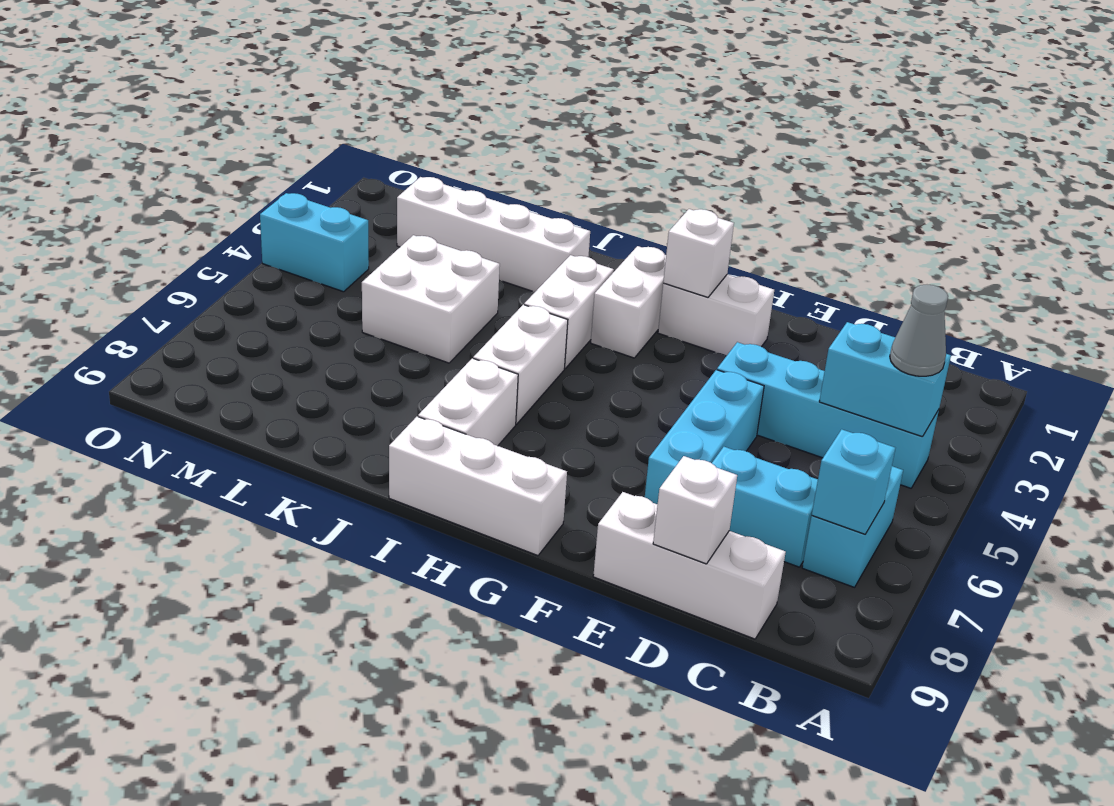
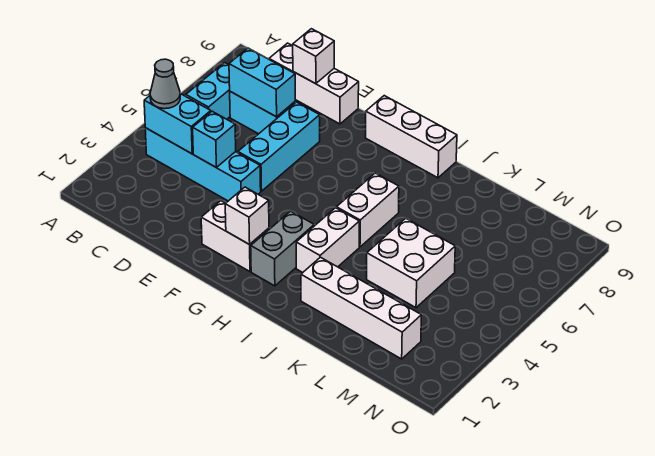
cyan brick B7 level 2 -> cyan brick D4 level 2
white brick H2:H3 level 1 -> grey brick H2:H3 level 1
white brick I7:I8 level 1 -> none
cyan brick N4:O4 level 1 -> cyan brick C7:D7 level 2

